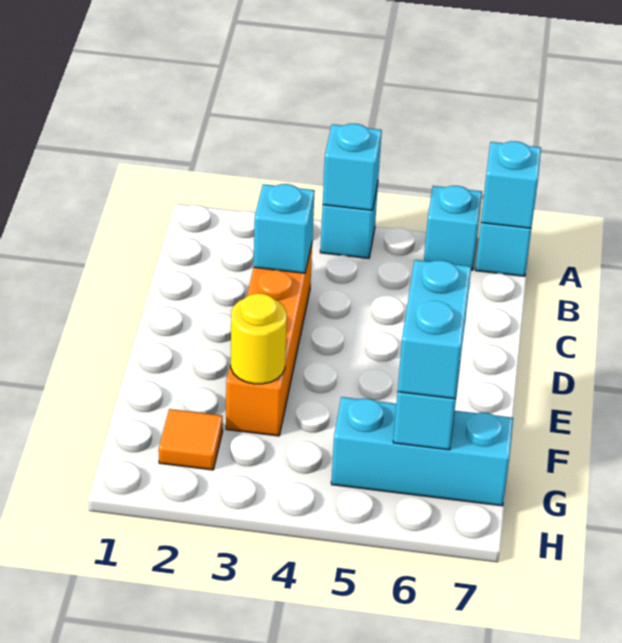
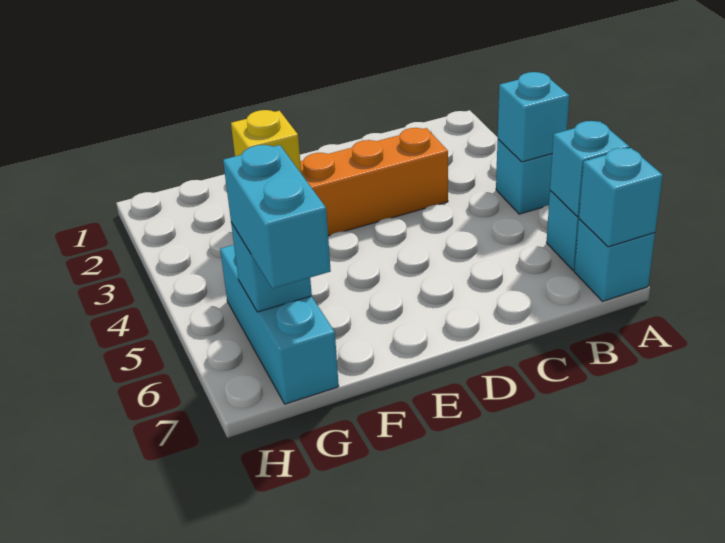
cyan brick C3 level 2 -> cyan brick A6 level 2
yellow round brick F3 level 2 -> yellow brick F3 level 2
cyan brick F6:G6 level 3 -> cyan brick G6:G7 level 3
orange tile G2 level 1 -> none

